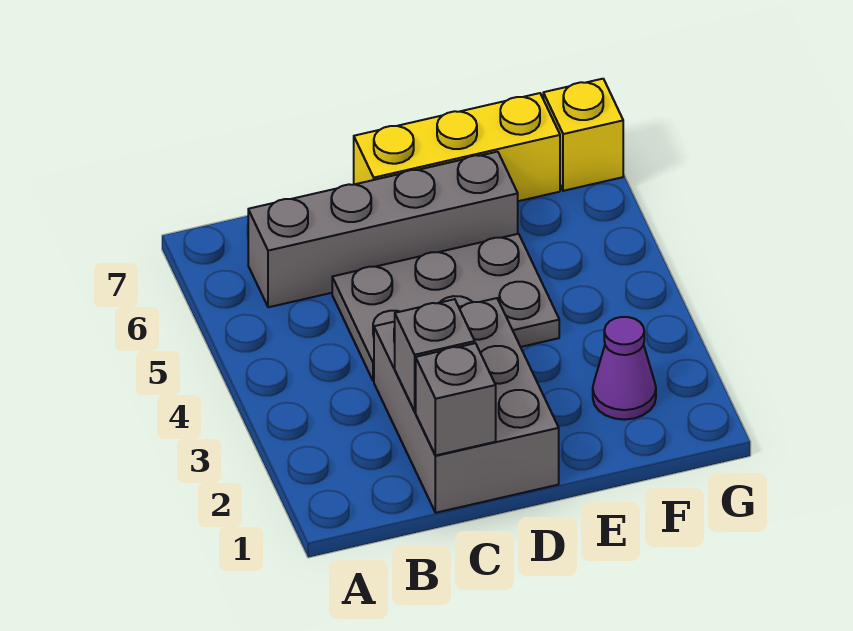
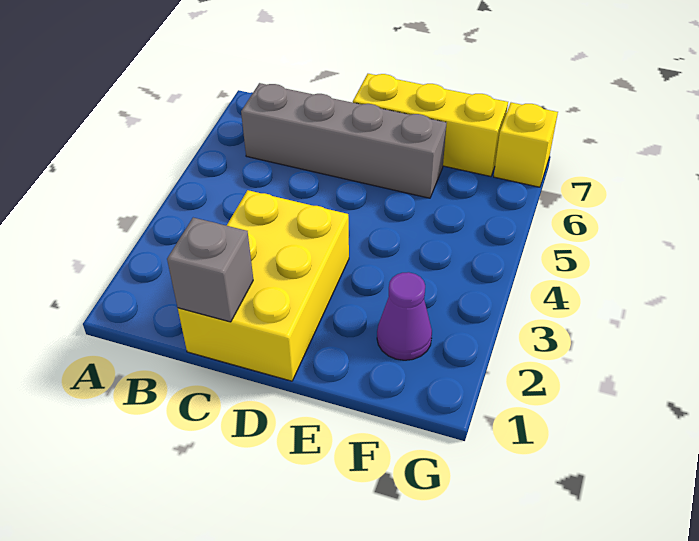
grey brick C1:D3 level 1 -> yellow brick C1:D3 level 1
grey brick C2 level 2 -> none
grey plate C4:E5 level 1 -> none

